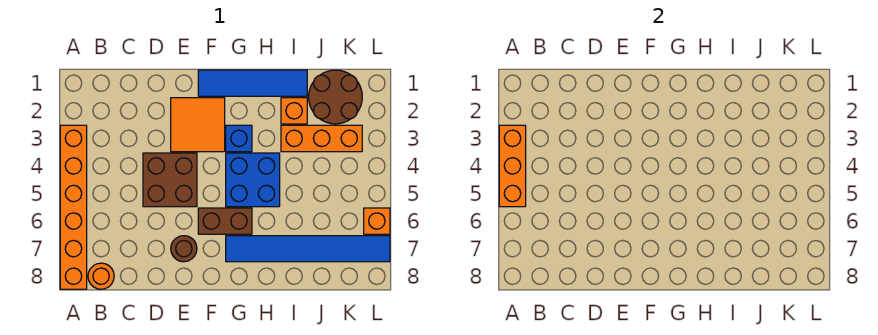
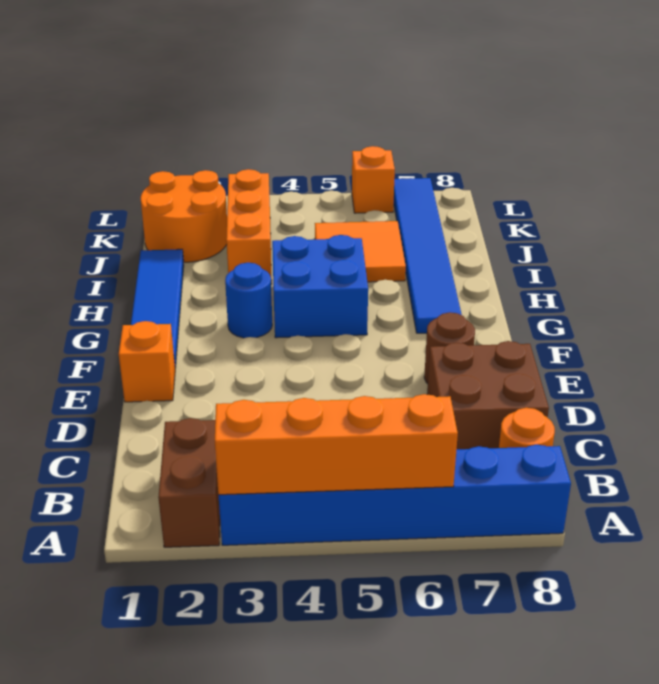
orange brick A3:A8 level 1 -> blue brick A3:A8 level 1
orange brick A3:A5 level 2 -> orange brick A3:A6 level 2
brown brick D4:E5 level 1 -> brown brick C7:D8 level 1
orange tile E2:F3 level 1 -> orange tile I5:J6 level 1
brown brick F6:G6 level 1 -> brown brick A2:B2 level 1
blue brick G3 level 1 -> blue round brick G3 level 1
orange brick I2 level 1 -> orange brick E1 level 1
brown round brick J1:K2 level 1 -> orange round brick J1:K2 level 1

